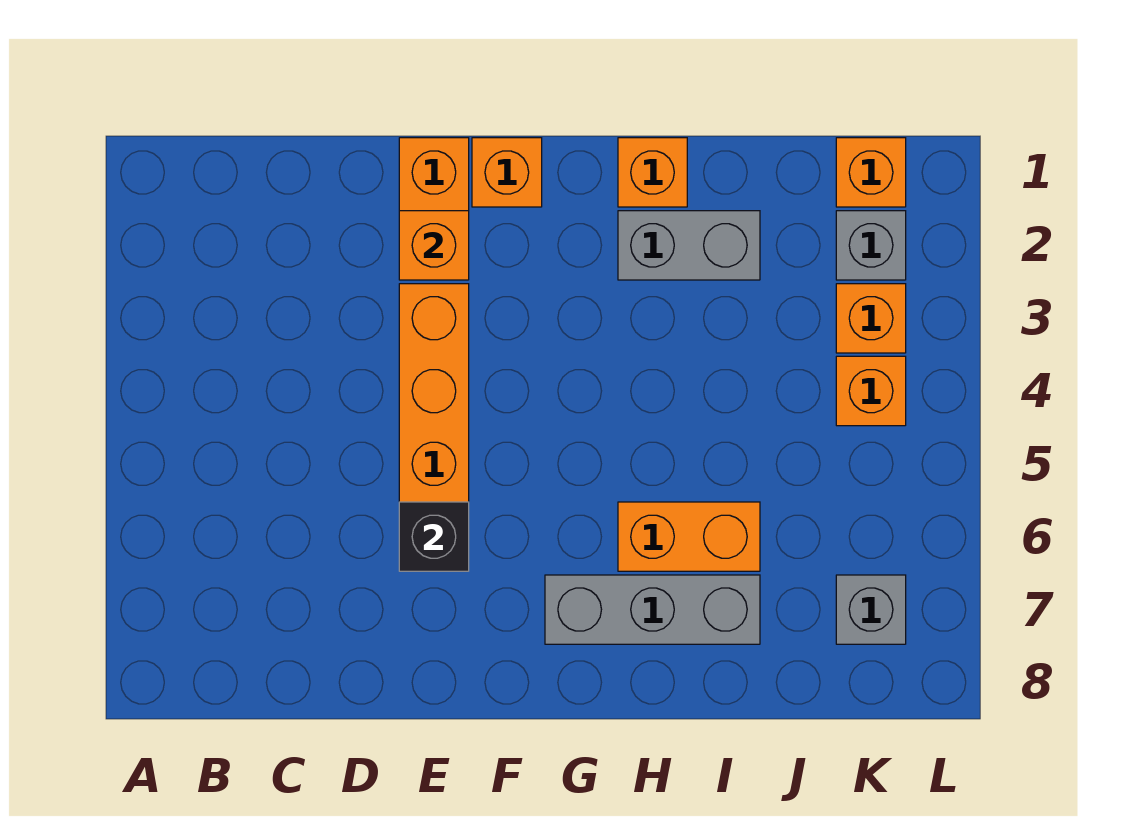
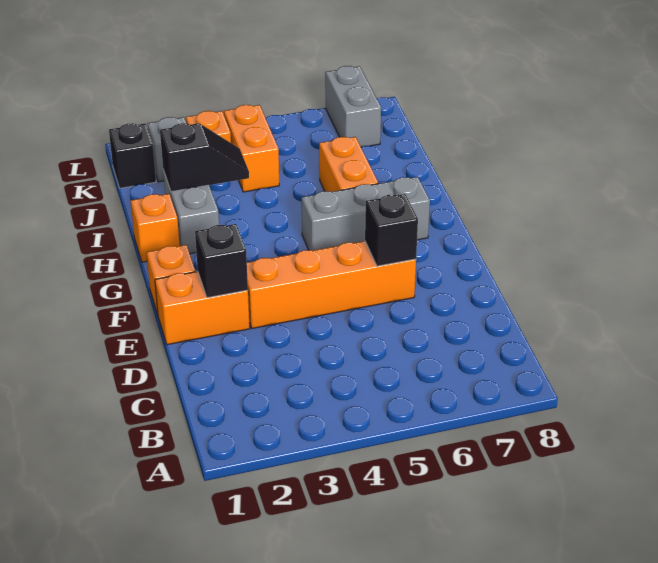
orange brick E2 level 2 -> black brick E2 level 2
grey brick G7:I7 level 1 -> grey brick G5:G7 level 1
none -> black slope I2:I3 level 2 top 2
orange brick K1 level 1 -> black brick K1 level 1
orange brick K4 level 1 -> orange brick J4:K4 level 1
grey brick K7 level 1 -> grey brick K7:L7 level 1

